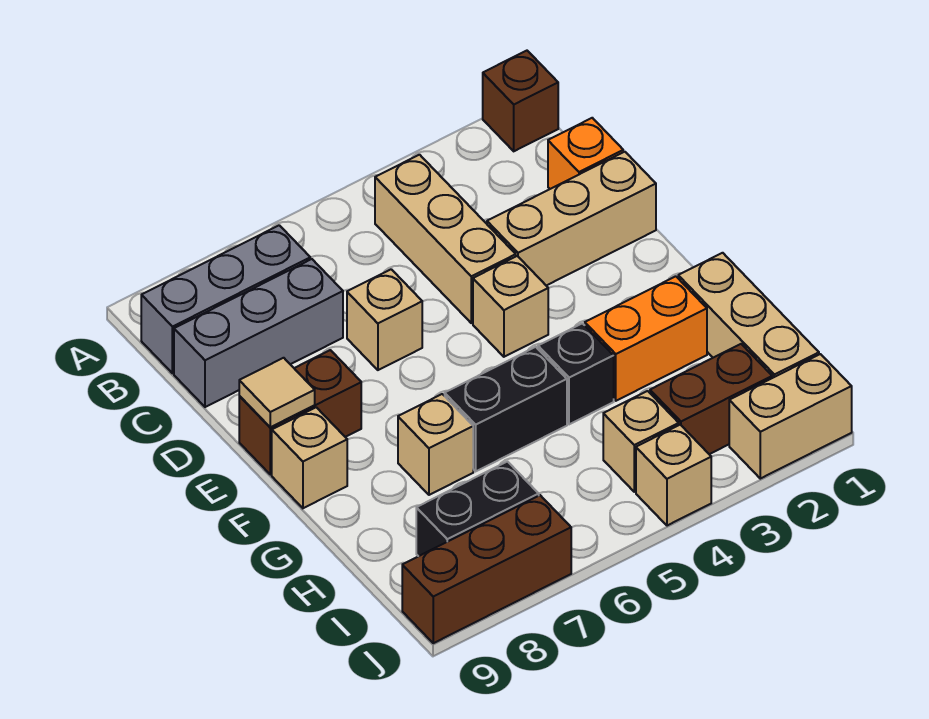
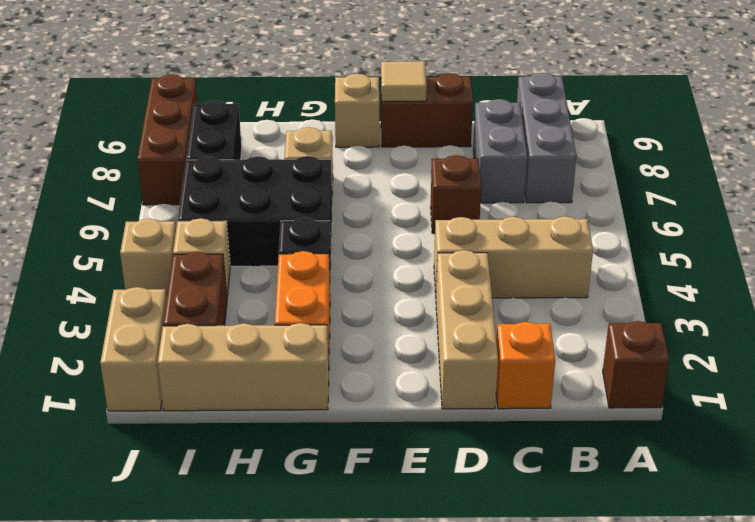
grey brick C7:C9 level 1 -> grey brick C7:C8 level 1
tan brick D6 level 1 -> brown brick D6 level 1
tan brick E4 level 1 -> none
brown brick E8:E9 level 1 -> brown brick D9:E9 level 1
black brick G5:G6 level 1 -> black brick G5:I6 level 1

